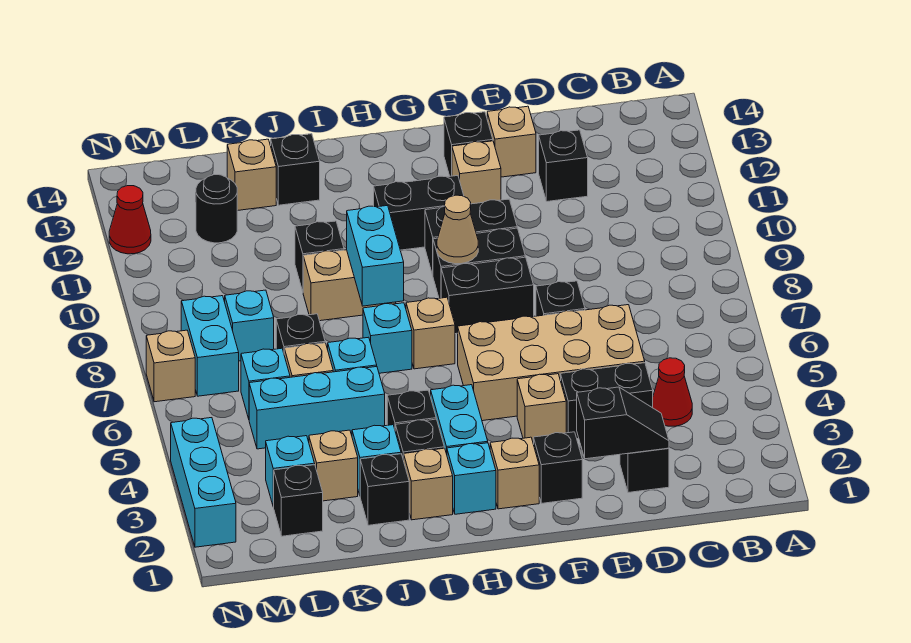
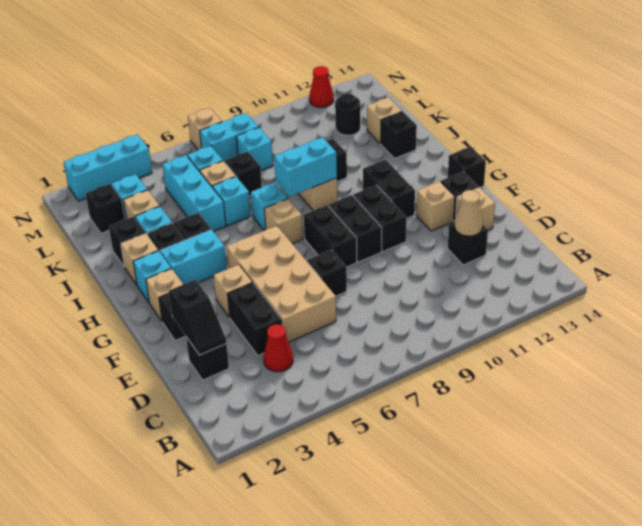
tan cone G9 level 2 -> tan cone D12 level 2
none -> black brick G14 level 1

